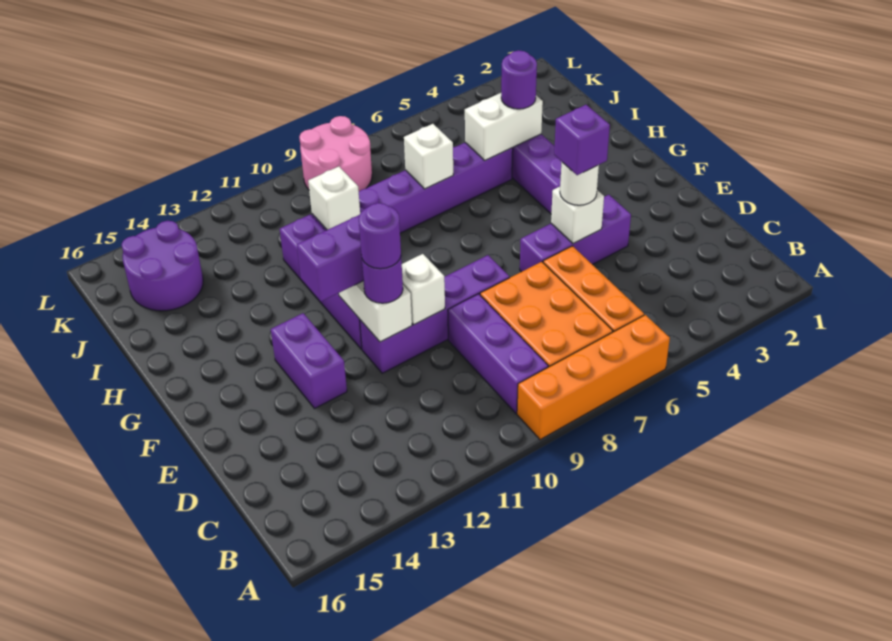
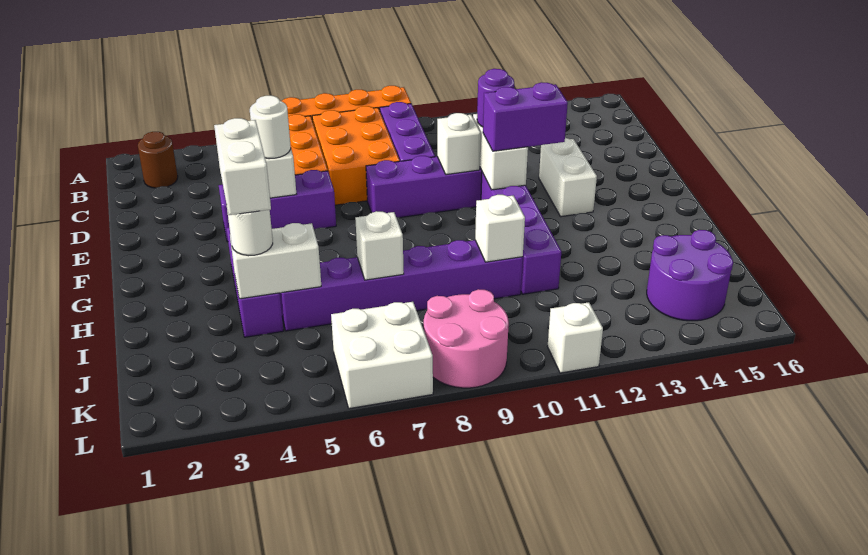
none -> brown round brick B2 level 1
purple brick E5 level 4 -> none
purple round brick E11 level 4 -> none
purple brick E13:F13 level 1 -> white brick E13:F13 level 1
none -> white brick H4:I4 level 4
purple round brick I4 level 3 -> white round brick I4 level 3
none -> white brick K6:L7 level 1
none -> white brick L11 level 1

